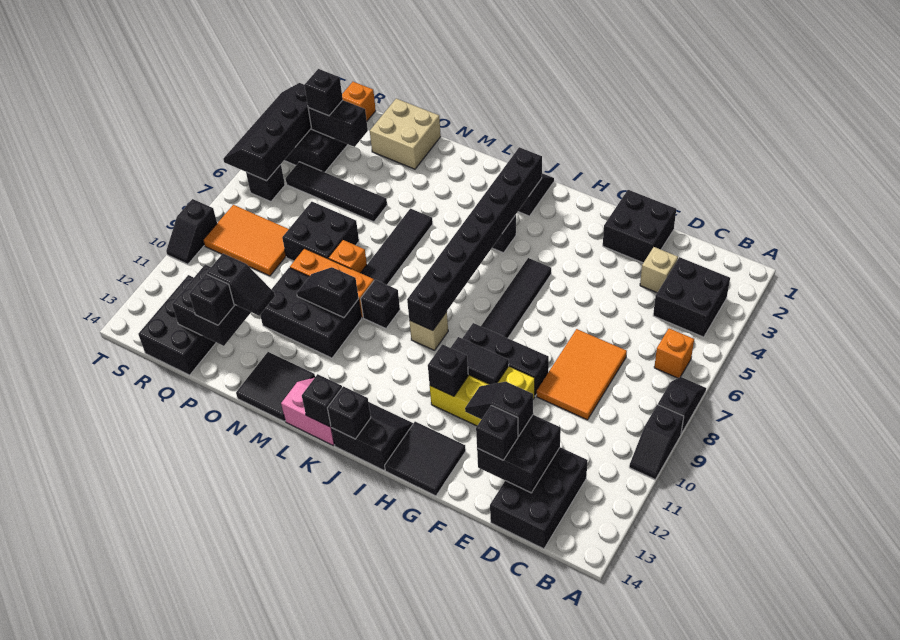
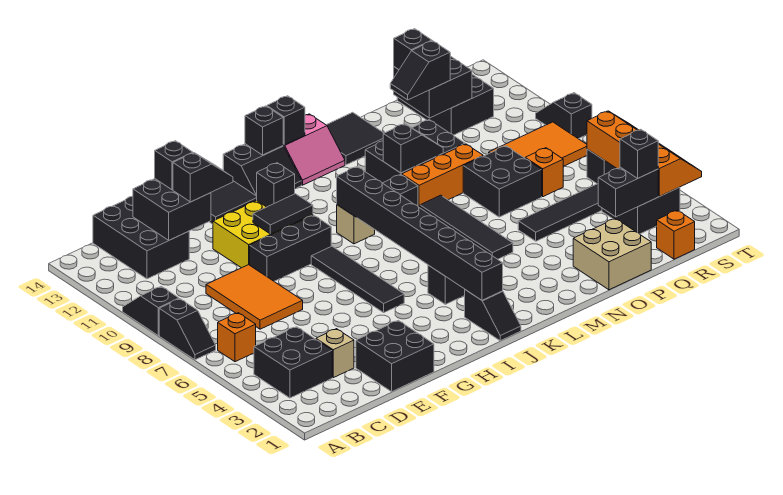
orange brick N8 level 1 -> orange brick Q7 level 1
black slope S3:T6 level 2 top S -> orange slope S3:T6 level 2 top S

